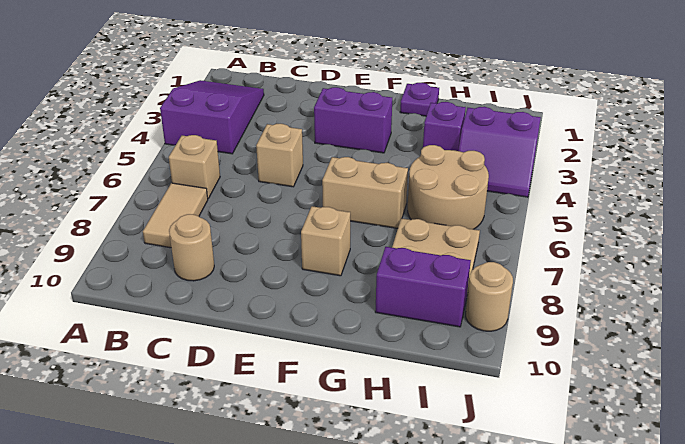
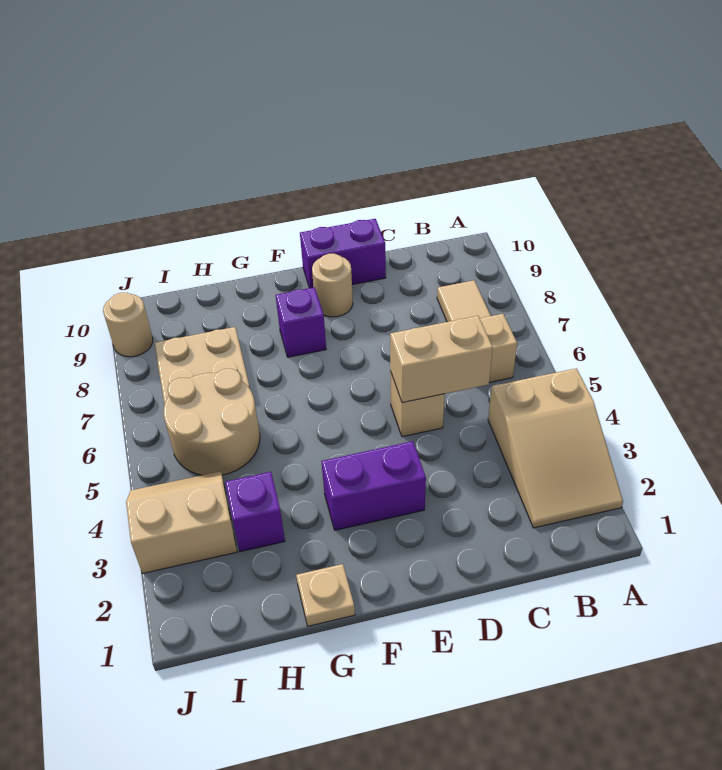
purple slope A2:B4 level 1 top 4 -> tan slope A2:B4 level 1 top 4
tan round brick C9 level 1 -> tan round brick E9 level 1
tan brick F6:G6 level 1 -> tan brick C5:D5 level 2
tan brick F8 level 1 -> purple brick F8 level 1
purple plate G1 level 1 -> tan plate G1 level 1
purple brick H9:I9 level 1 -> purple brick D10:E10 level 1
purple slope I3:J4 level 1 top 3 -> tan slope I3:J4 level 1 top 3

